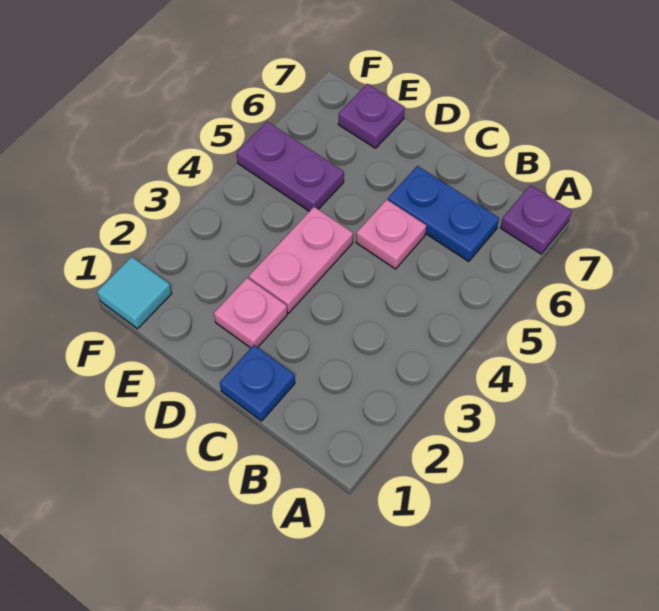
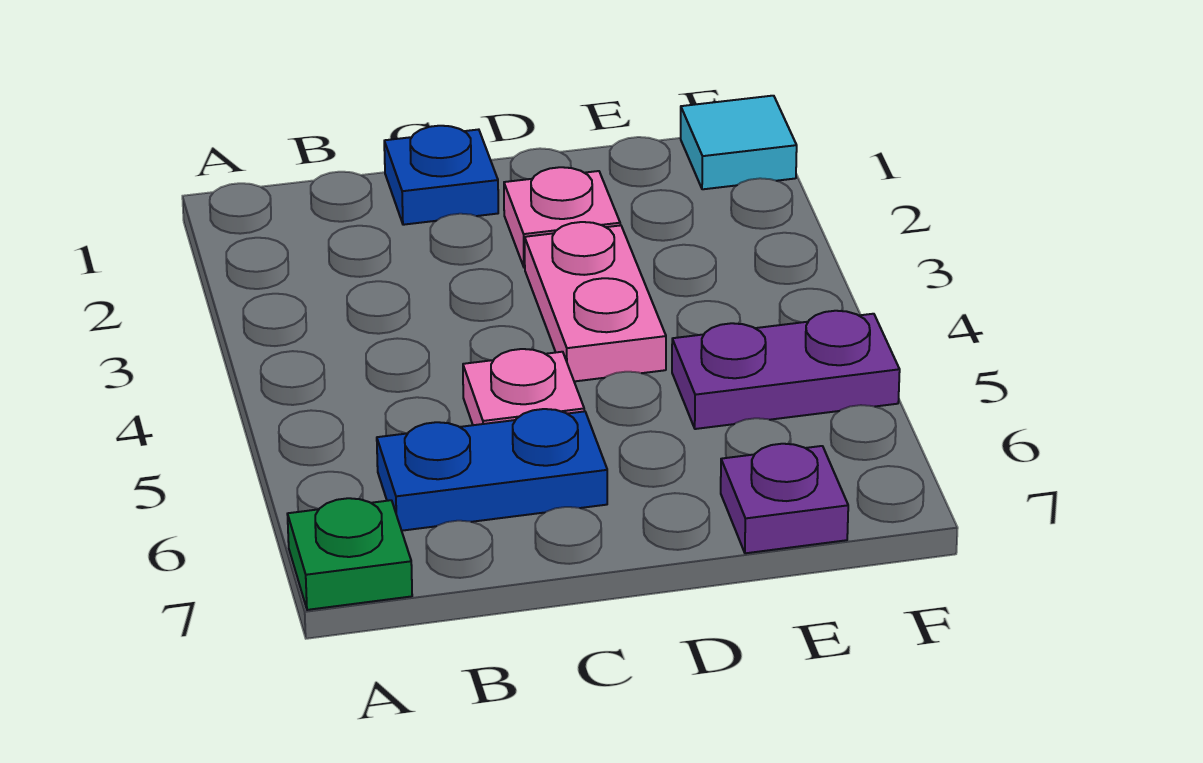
purple plate A7 level 1 -> green plate A7 level 1

